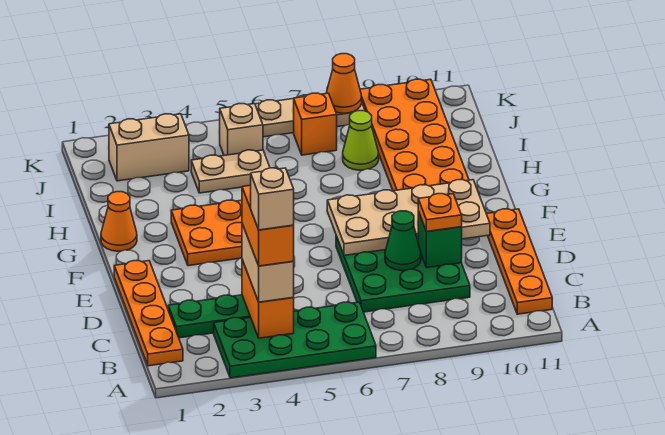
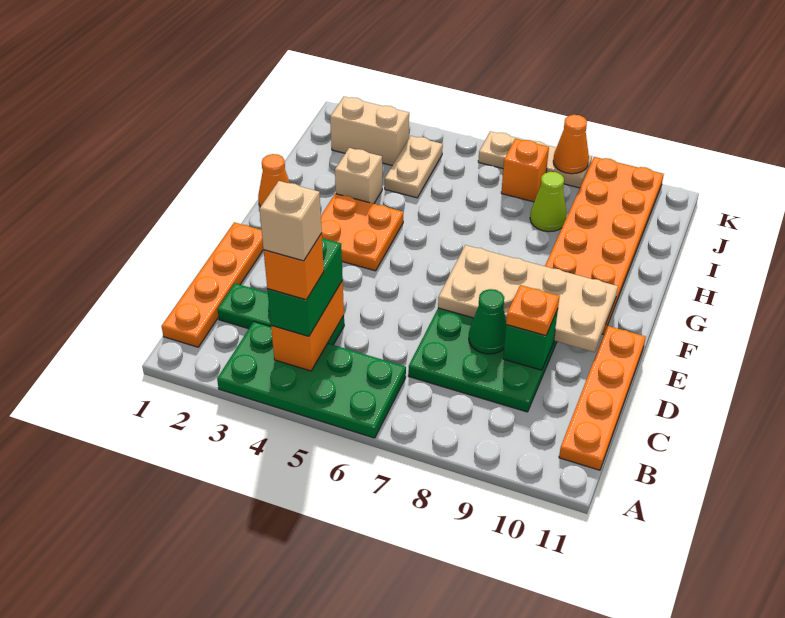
tan brick B4:C4 level 3 -> green brick B4:C4 level 3
orange brick B4:C4 level 4 -> orange brick B4 level 4
tan plate I4:I5 level 1 -> tan plate I4:J4 level 1
tan brick J5 level 1 -> tan brick H3 level 1

